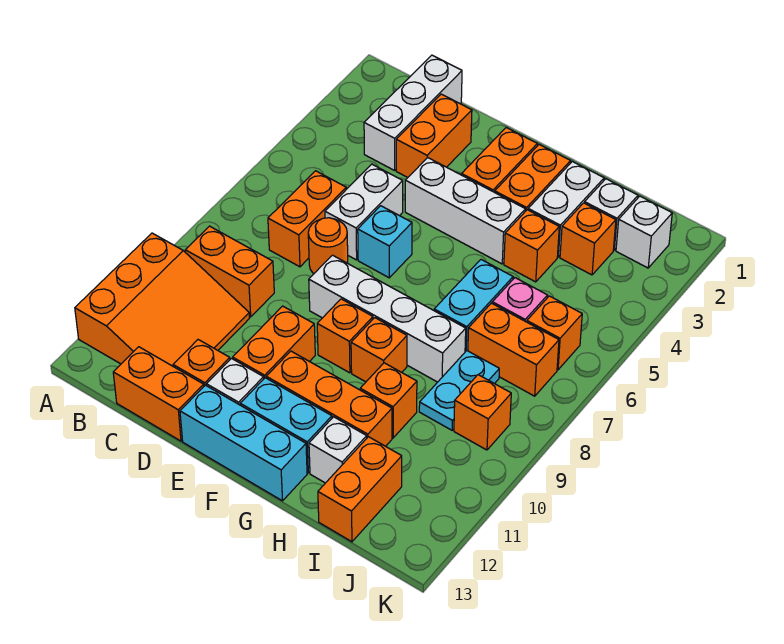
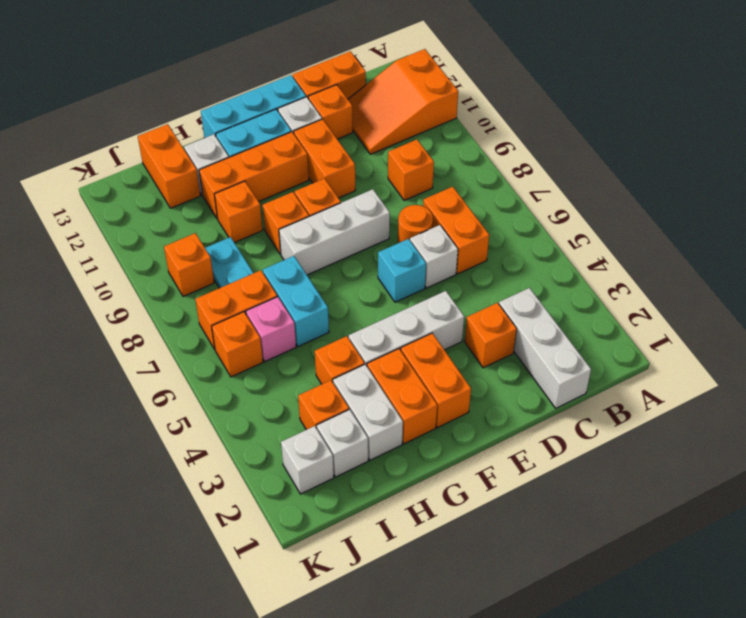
orange slope A10:C12 level 1 top A -> orange slope A11:C12 level 1 top A
orange brick B9:C9 level 1 -> orange brick C9 level 1
orange brick D2:D3 level 1 -> orange brick D3 level 1
white brick D5:D6 level 1 -> white brick D6 level 1
white brick E8:H8 level 1 -> white brick E8:G8 level 1

